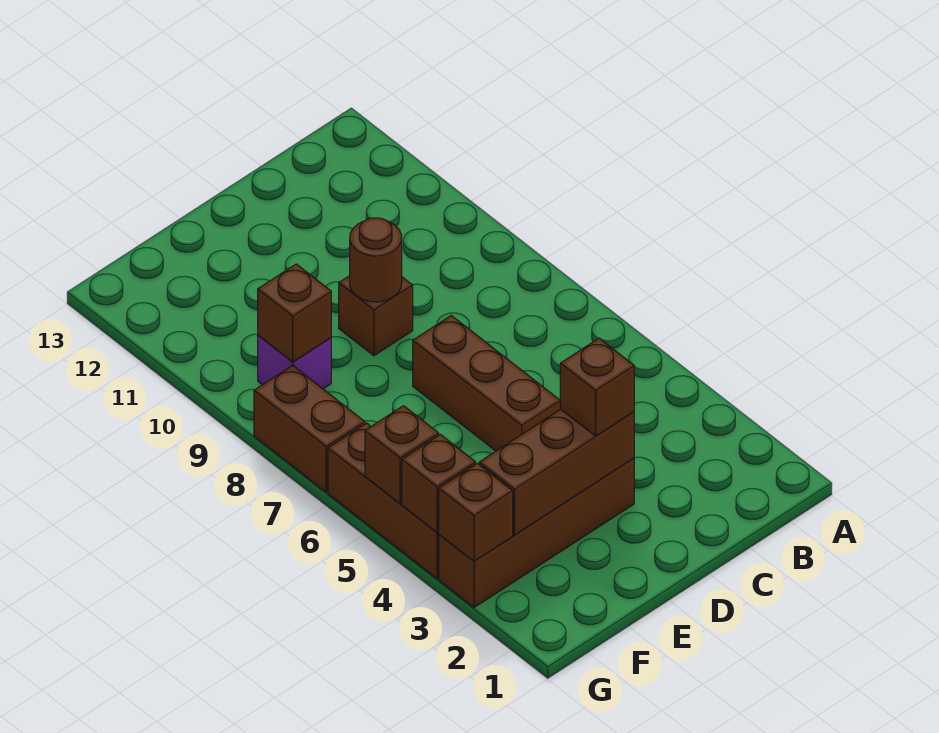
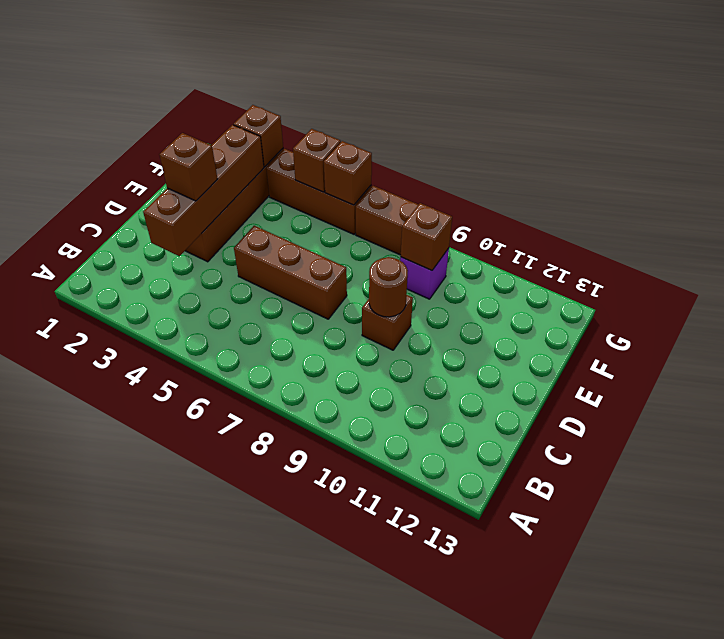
brown brick D3:F3 level 2 -> brown brick C3:F3 level 2
brown brick G4 level 2 -> brown brick G6 level 2

